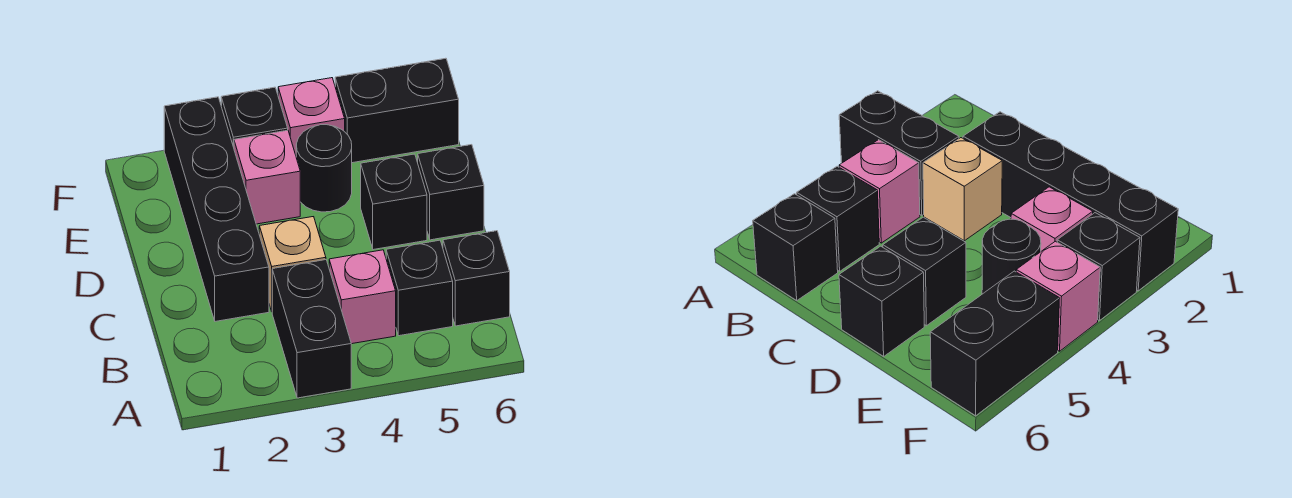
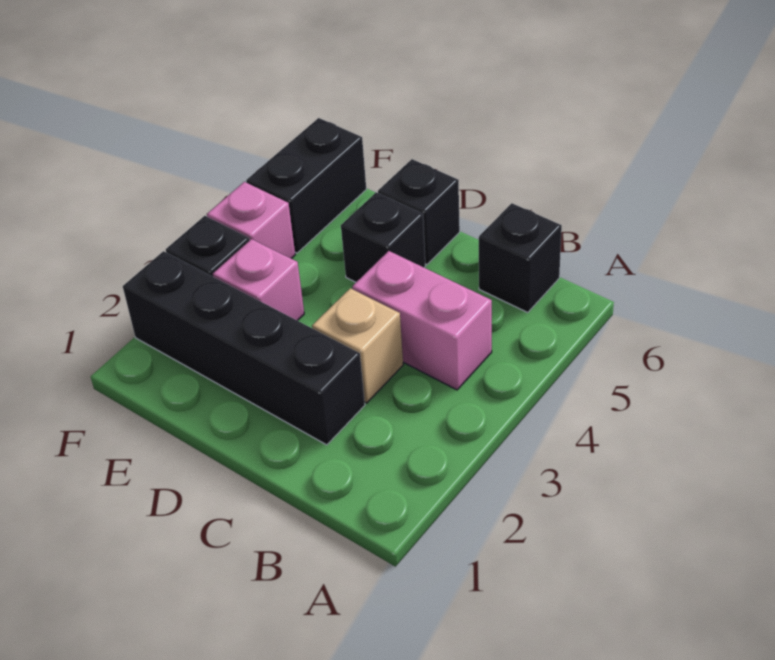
black brick A3:B3 level 1 -> none
pink brick B4 level 1 -> pink brick B4:C4 level 1
black brick B5 level 1 -> none
black round brick E4 level 1 -> none

